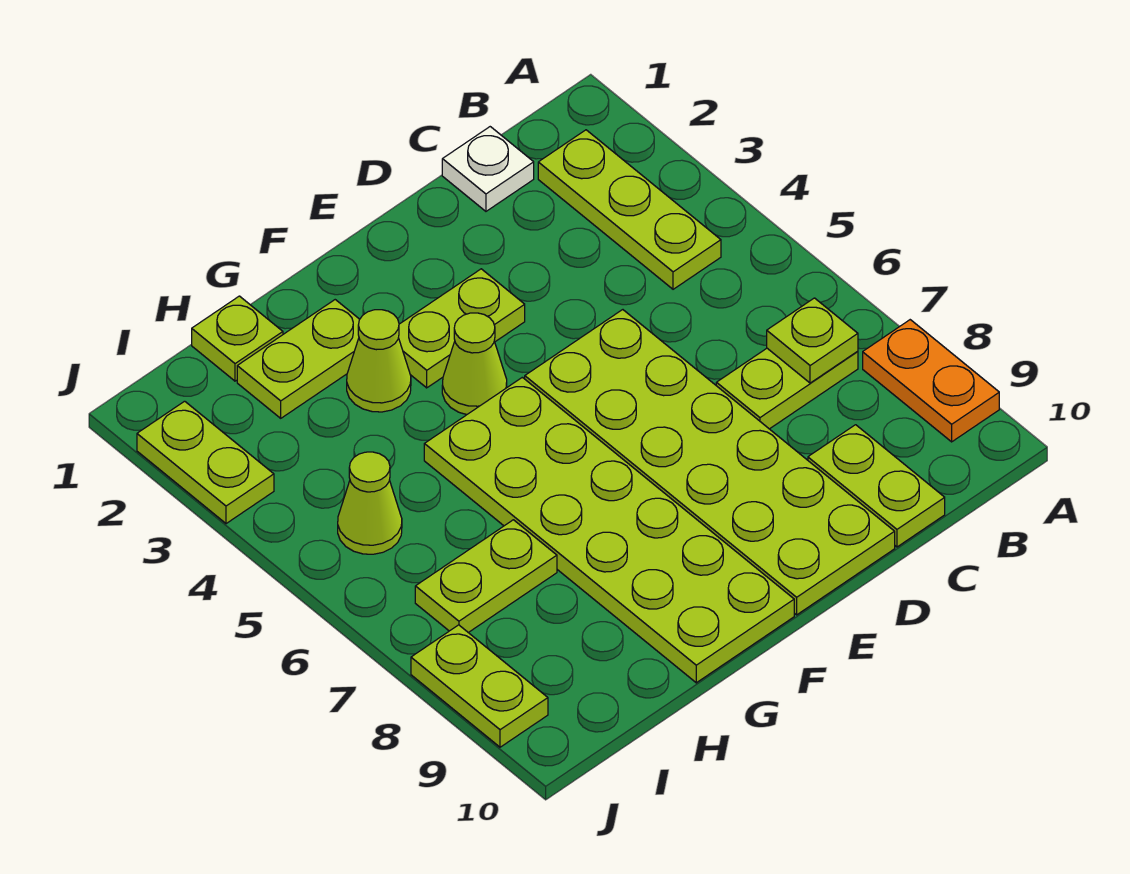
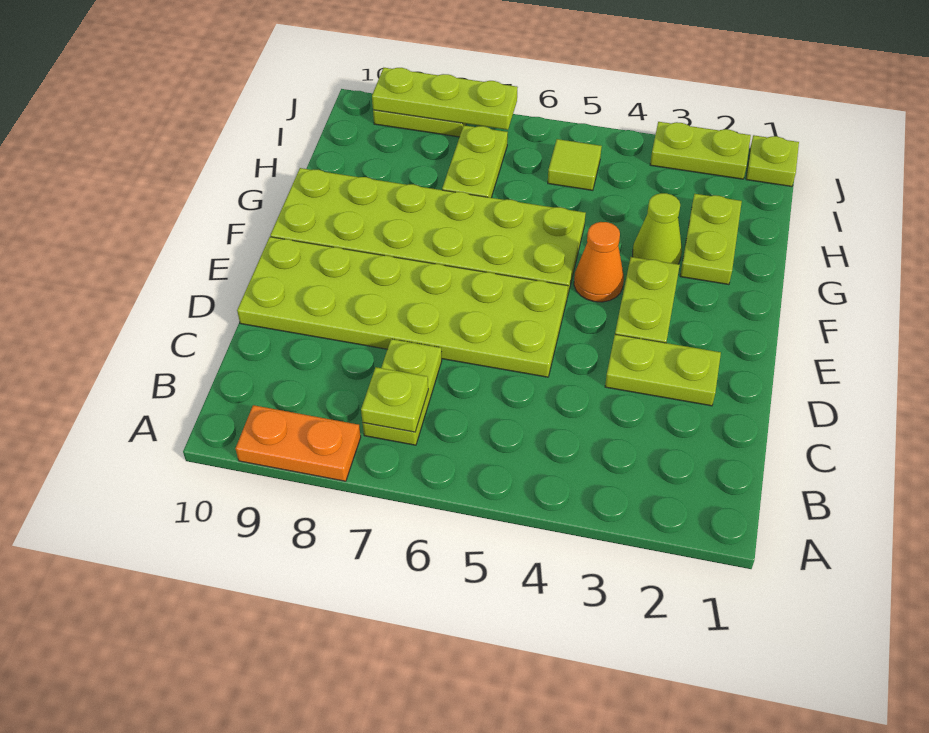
lime plate B2:B4 level 1 -> lime plate J7:J9 level 2
white plate C1 level 1 -> none
lime plate C9:C10 level 1 -> lime plate D2:D3 level 1
lime cone F4 level 1 -> orange cone F4 level 1
lime plate H1 level 1 -> lime plate J1 level 1
lime cone I5 level 1 -> lime tile I5 level 1

